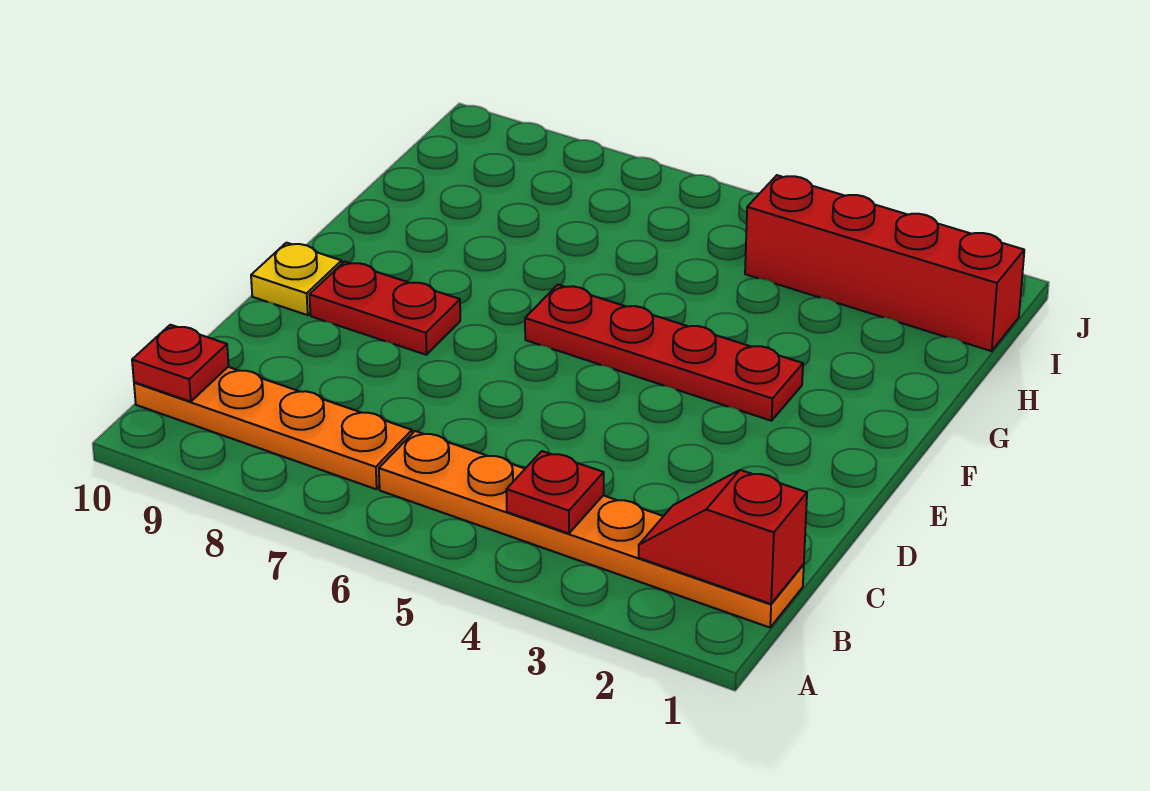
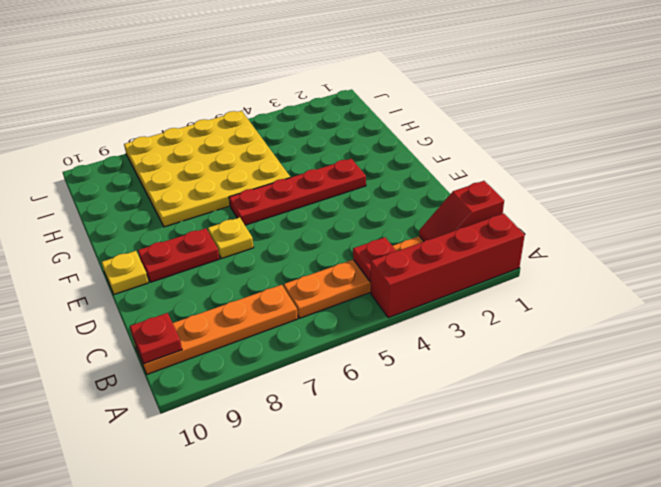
none -> yellow plate E7 level 1
none -> yellow plate G5:J8 level 1
red brick I1:I4 level 1 -> red brick A1:A4 level 1

